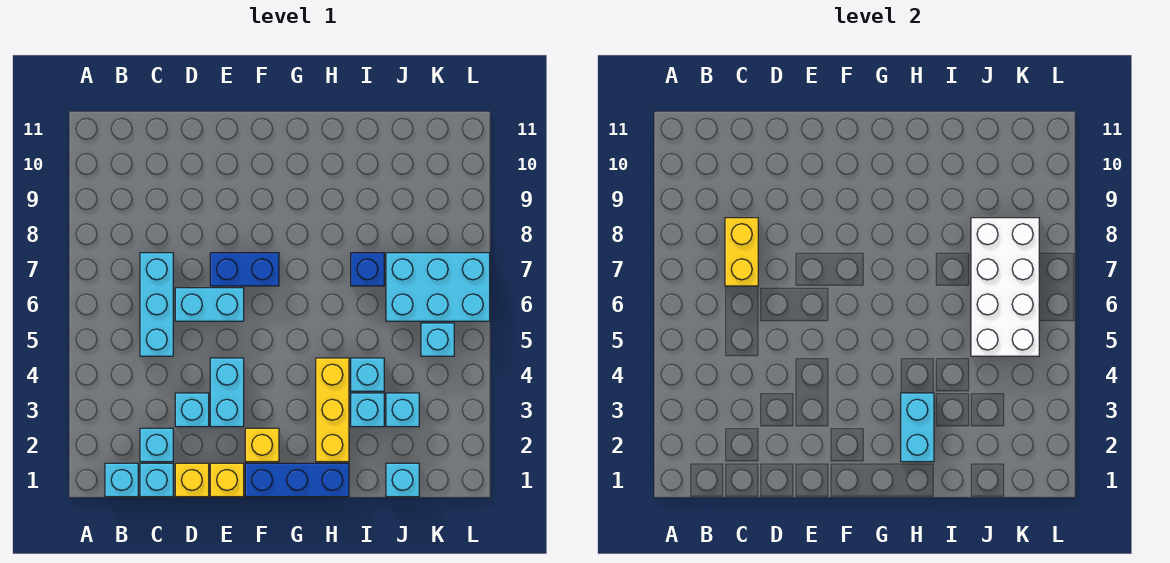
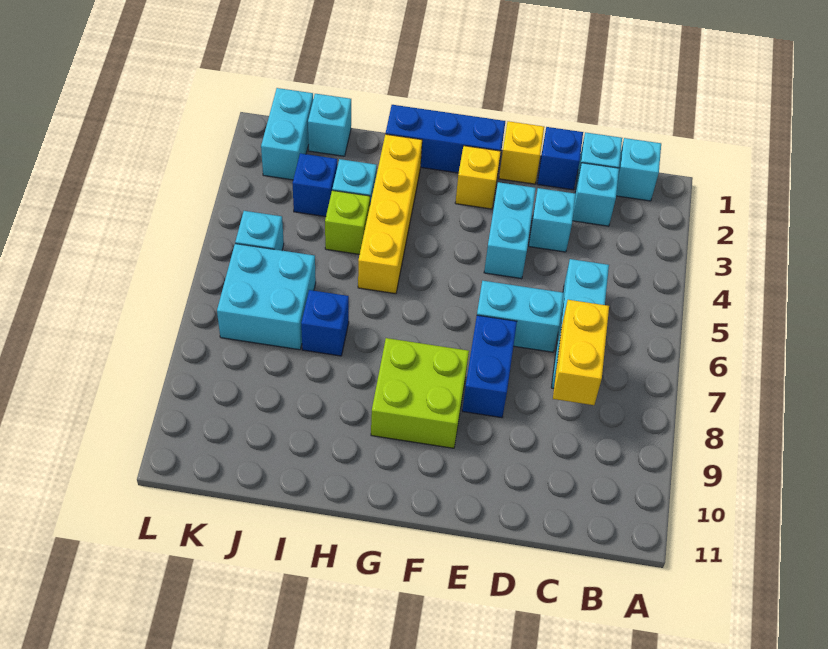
yellow brick D1 level 1 -> blue brick D1 level 1
blue brick E7:F7 level 1 -> blue brick E7:E8 level 1
none -> lime brick F8:G9 level 1
yellow brick H2:H4 level 1 -> yellow brick H2:H5 level 1
cyan brick H2:H3 level 2 -> cyan brick K1:K2 level 1
cyan brick I4 level 1 -> lime brick I4 level 1
cyan brick J3 level 1 -> blue brick J3 level 1
white brick J5:K8 level 2 -> none
cyan brick J6:L7 level 1 -> cyan brick J6:K7 level 1

